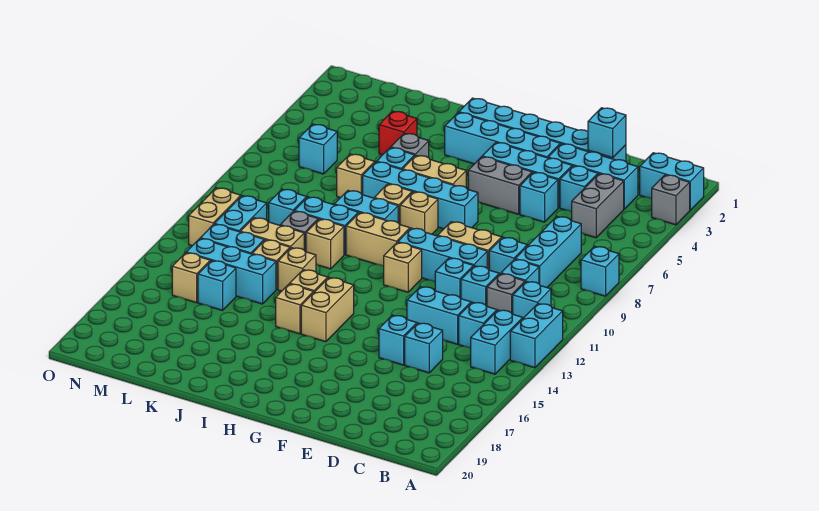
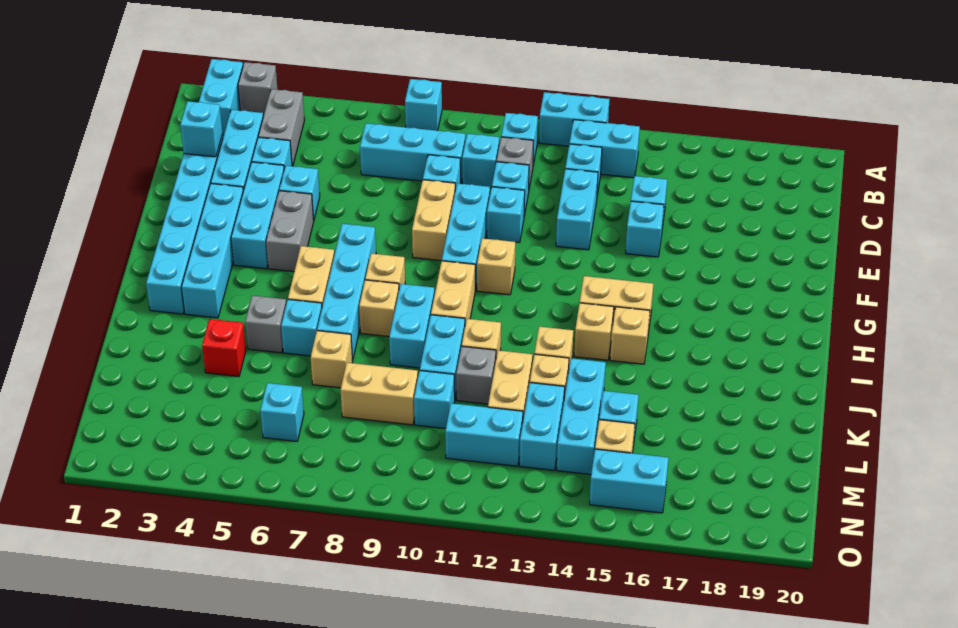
grey brick C4:C5 level 1 -> grey brick B4:C4 level 1
tan brick N11:N12 level 1 -> tan brick L8:L9 level 1
none -> cyan brick N15:N16 level 1

